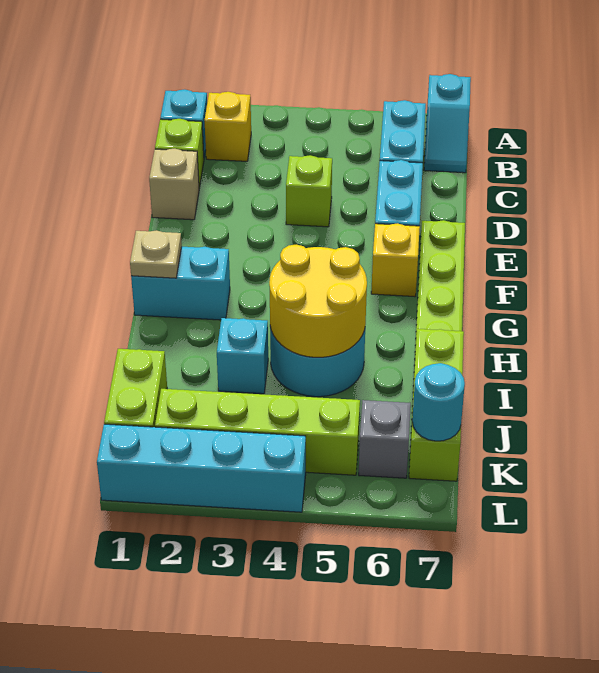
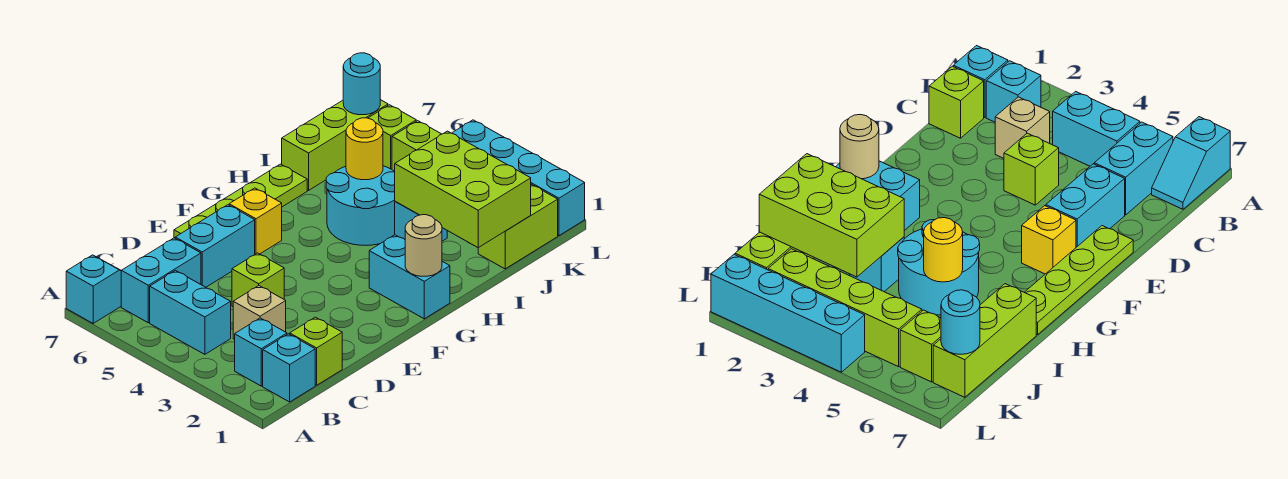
yellow brick B2 level 1 -> cyan brick B2 level 1
none -> cyan brick B4:B5 level 1
tan brick D1 level 1 -> tan brick C3 level 1
tan plate G1 level 2 -> tan round brick G1 level 2
yellow round brick H4:I5 level 2 -> yellow round brick I5 level 2
none -> lime brick I1:J3 level 2
grey brick K6 level 1 -> lime brick K6 level 1

